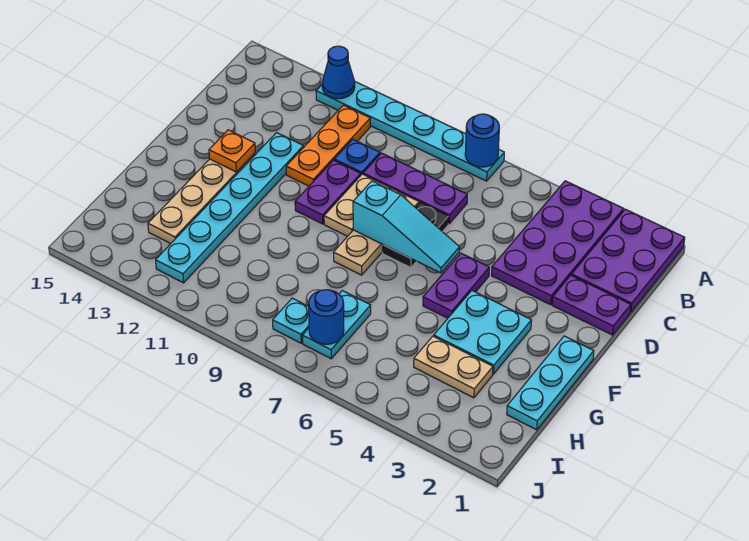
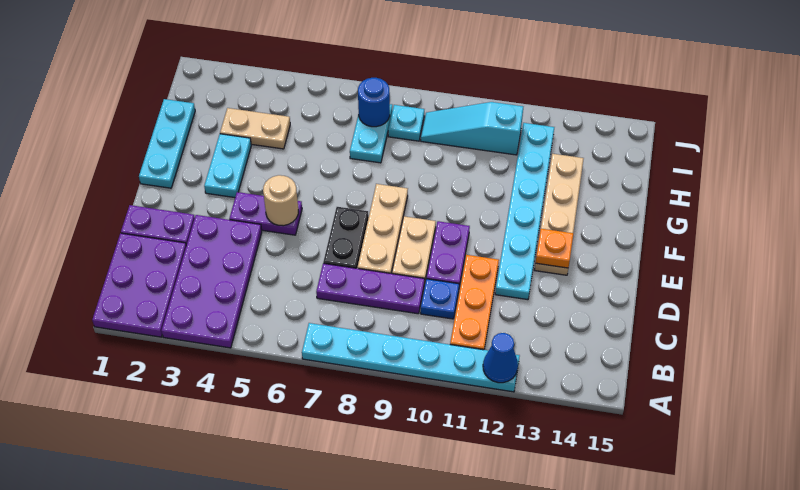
blue round brick A7 level 2 -> none
purple plate E5:F5 level 1 -> purple plate E4:E5 level 1
none -> tan round brick E5 level 2
cyan slope E6:E8 level 2 top 8 -> cyan slope I9:I11 level 1 top 11
cyan plate F3:G4 level 1 -> cyan plate F3:G3 level 1

